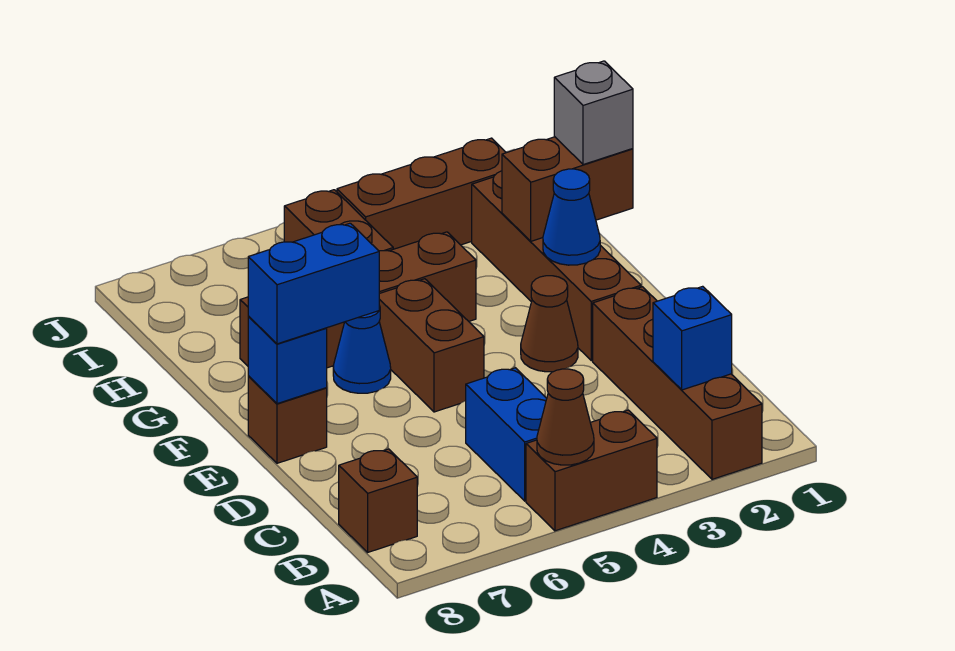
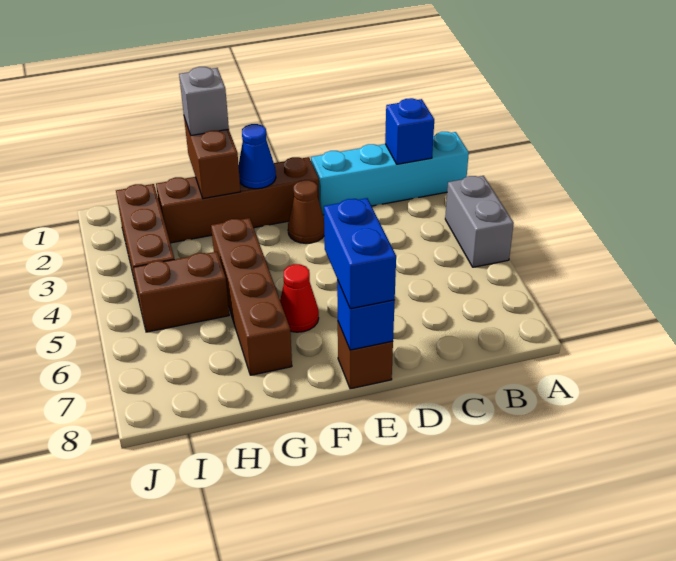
brown brick A2:D2 level 1 -> cyan brick A2:D2 level 1
brown brick A4:A5 level 1 -> grey brick A4:A5 level 1
brown cone A5 level 2 -> none
blue brick B5:C5 level 1 -> none
brown brick B8 level 1 -> none
brown brick E5:F5 level 1 -> none
blue cone F6 level 1 -> red cone F6 level 1

